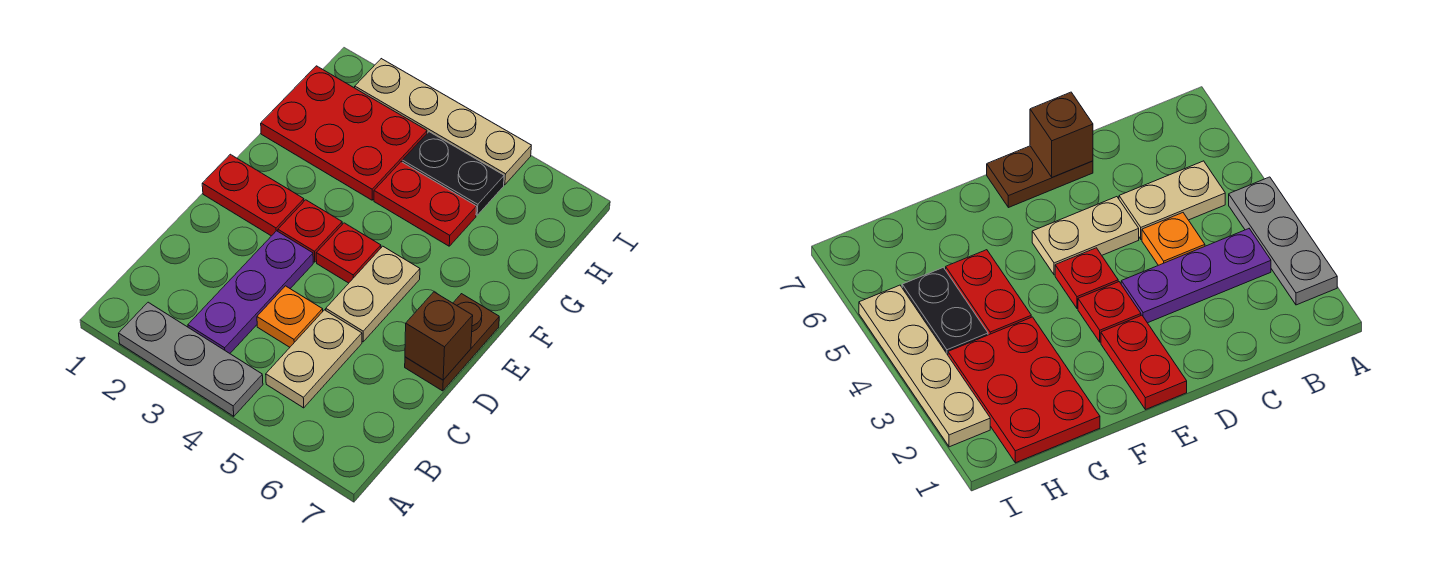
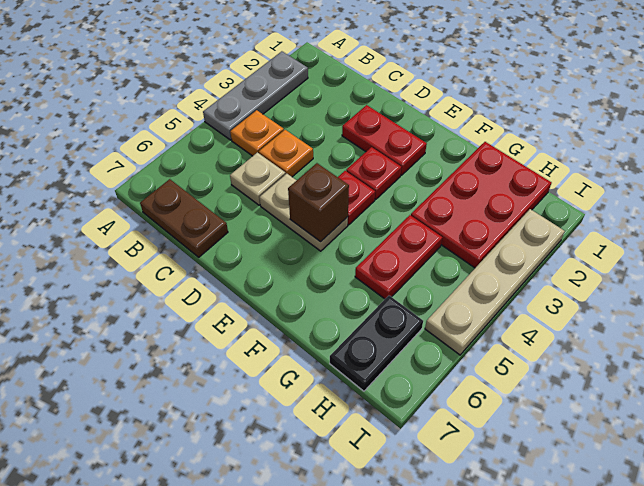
purple plate B3:D3 level 1 -> none
none -> orange plate B4 level 1
tan plate B5:C5 level 1 -> tan plate C5 level 1
brown plate D7:E7 level 1 -> brown plate B7:C7 level 1
brown brick D7 level 2 -> brown brick E5 level 2
red plate E1:E2 level 1 -> red plate D2:E2 level 1
black plate H4:H5 level 1 -> black plate H6:H7 level 1

